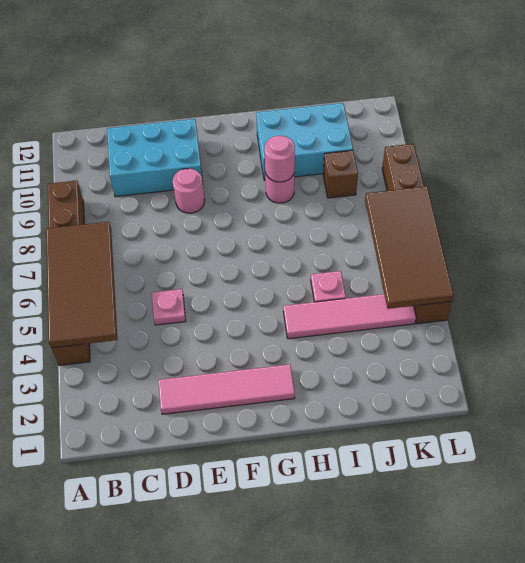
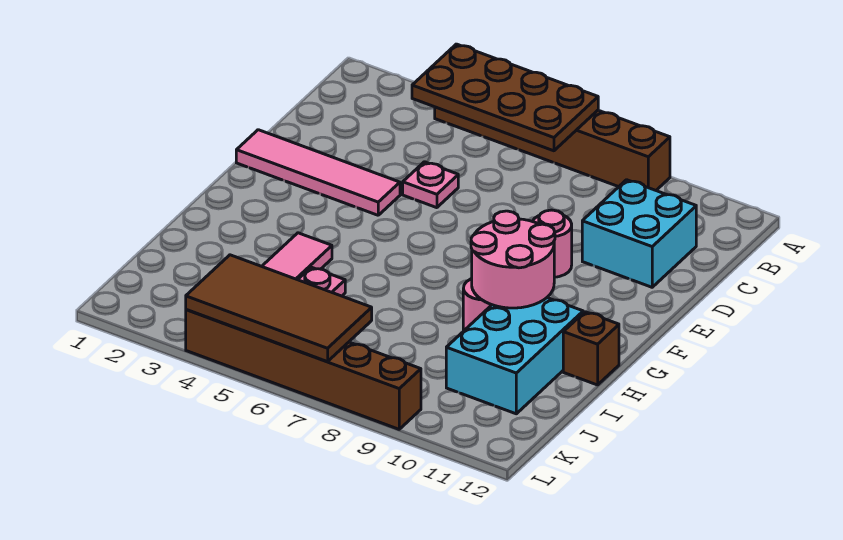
brown tile A4:B7 level 2 -> brown plate A4:B7 level 2
cyan brick C10:E11 level 1 -> cyan brick C10:D11 level 1
pink tile D2:G2 level 1 -> pink tile E1:E4 level 1
pink round brick H9 level 2 -> pink round brick G9:H10 level 2
brown brick J9 level 1 -> brown brick H12 level 1

